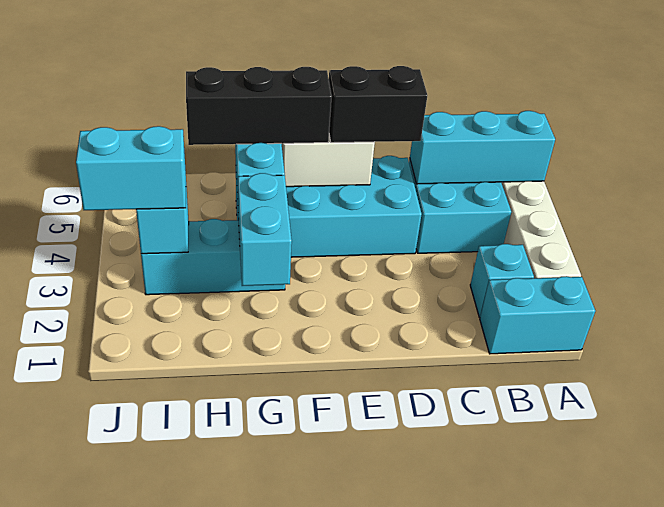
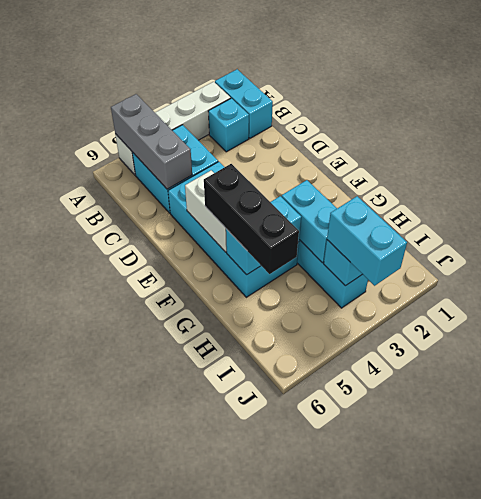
cyan brick A5:C5 level 2 -> grey brick A5:C5 level 2
black brick D5:E5 level 3 -> none
cyan brick G2:G3 level 2 -> cyan brick G3:H3 level 2

